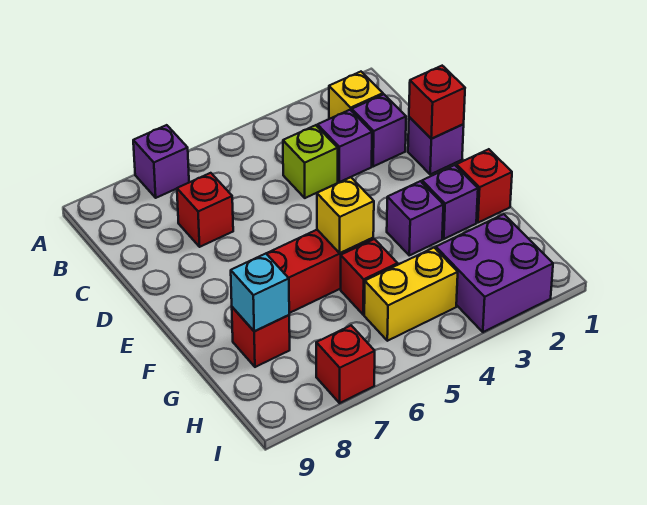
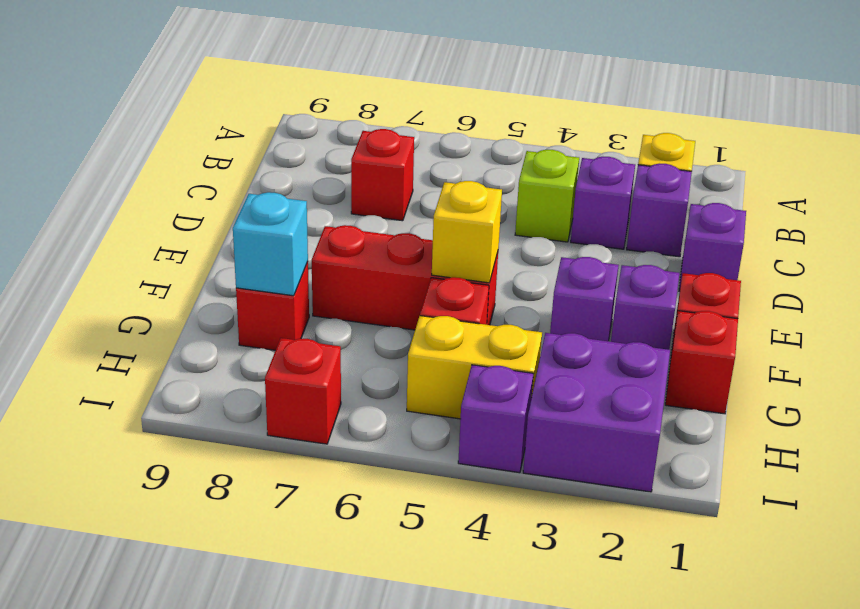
purple brick A7 level 1 -> purple brick I4 level 1
red brick D1 level 2 -> red brick G1 level 1

